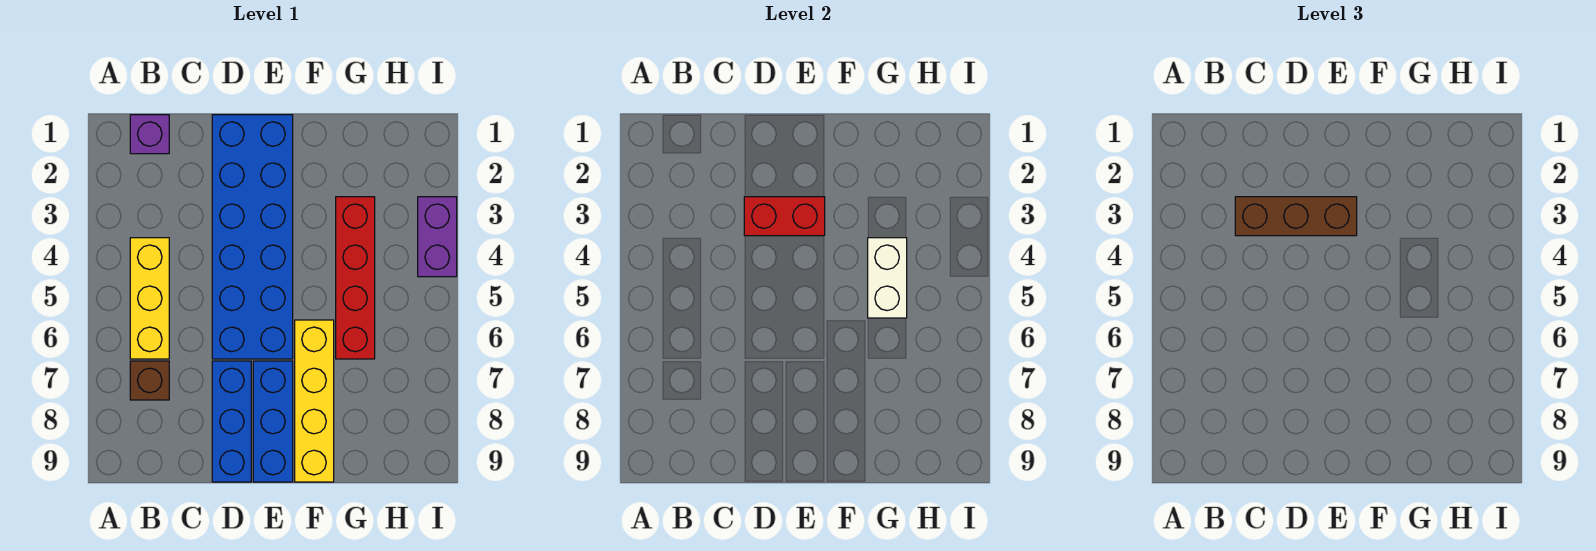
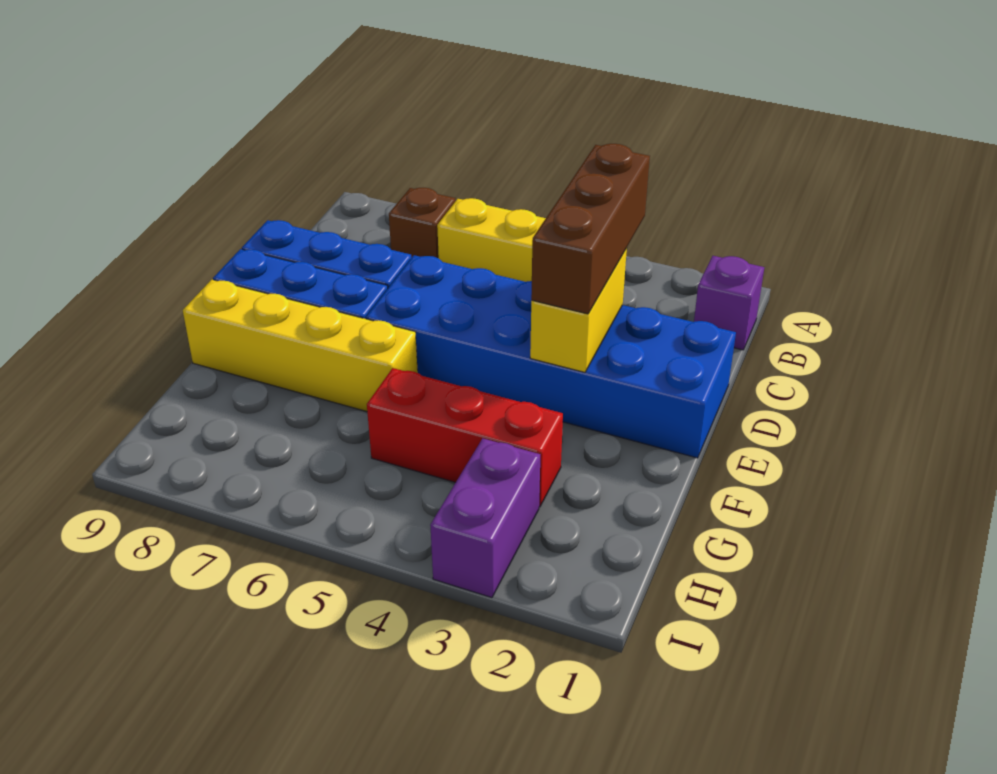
red brick D3:E3 level 2 -> yellow brick D3:E3 level 2
red brick G3:G6 level 1 -> red brick G3:G5 level 1
white brick G4:G5 level 2 -> none
purple brick I3:I4 level 1 -> purple brick H3:I3 level 1

